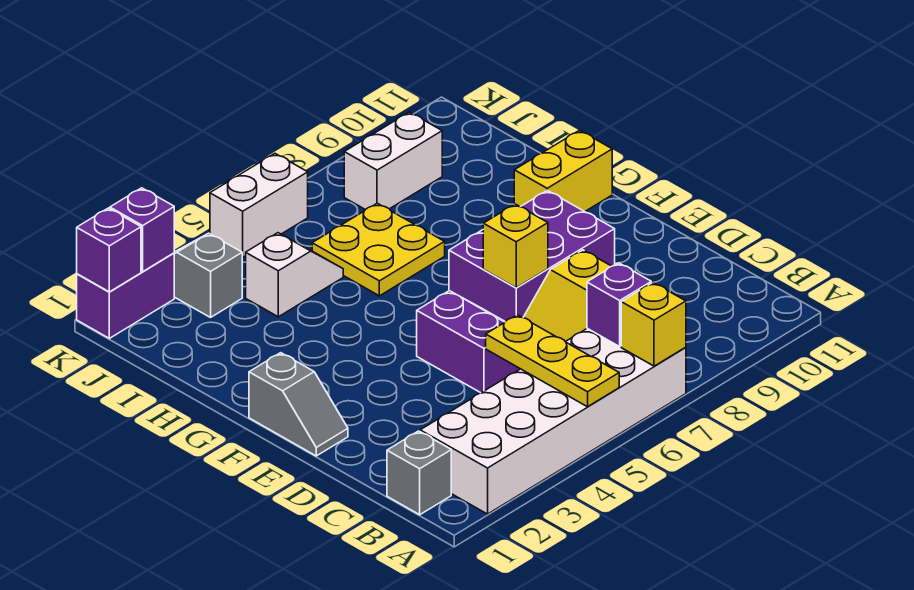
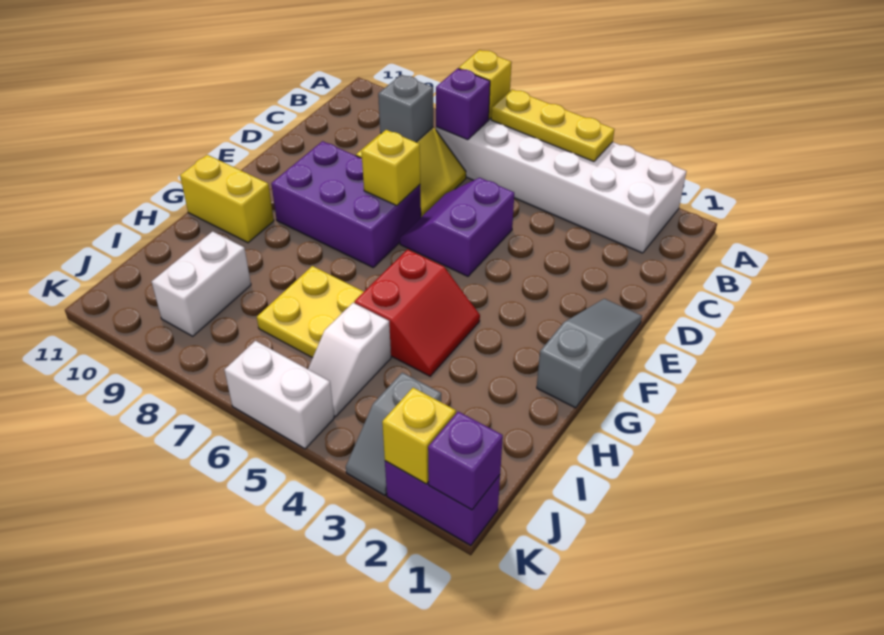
yellow plate A5:C5 level 2 -> yellow plate A4:A6 level 2
grey brick B1 level 1 -> grey brick C8 level 2
grey slope E1:F1 level 1 top F -> grey slope E1:G1 level 1 top G
none -> red slope G4:H5 level 1 top 5
white slope I4:I5 level 1 top 4 -> white slope I5:J5 level 1 top I
white brick J8:J9 level 1 -> white brick I9:J9 level 1
purple brick K2 level 2 -> yellow brick K2 level 2

